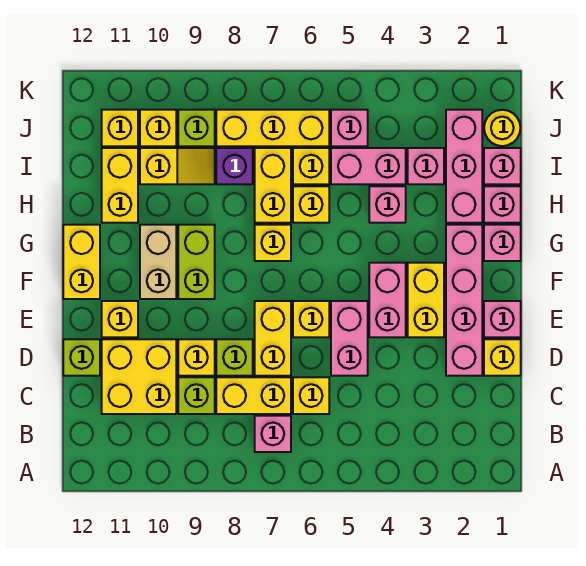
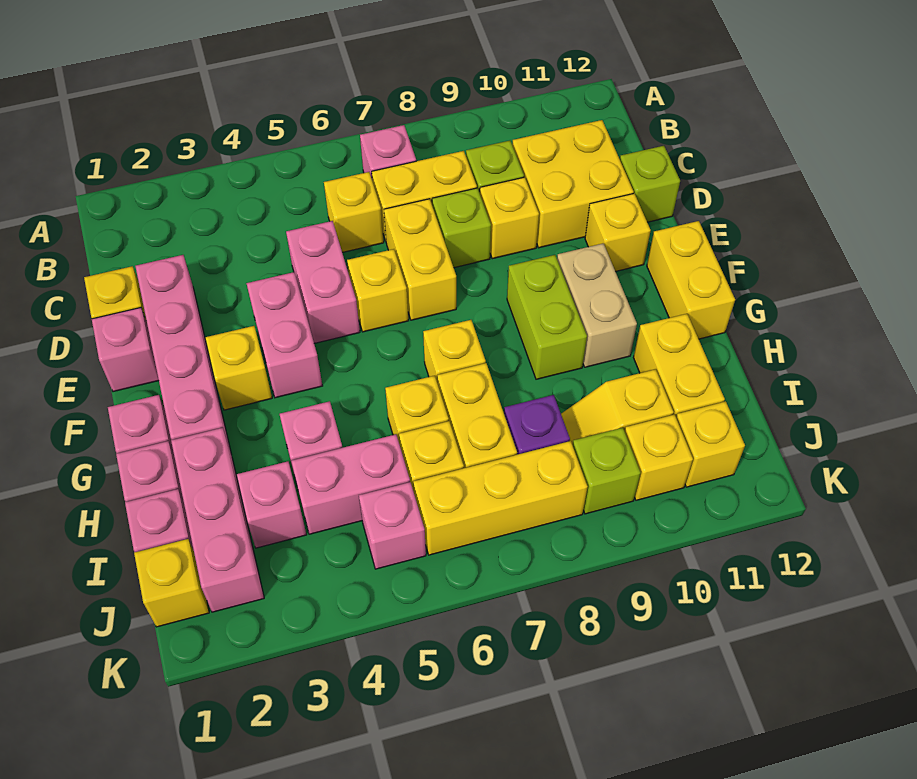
yellow brick E3:F3 level 1 -> yellow brick F3 level 1
yellow round brick J1 level 1 -> yellow brick J1 level 1

